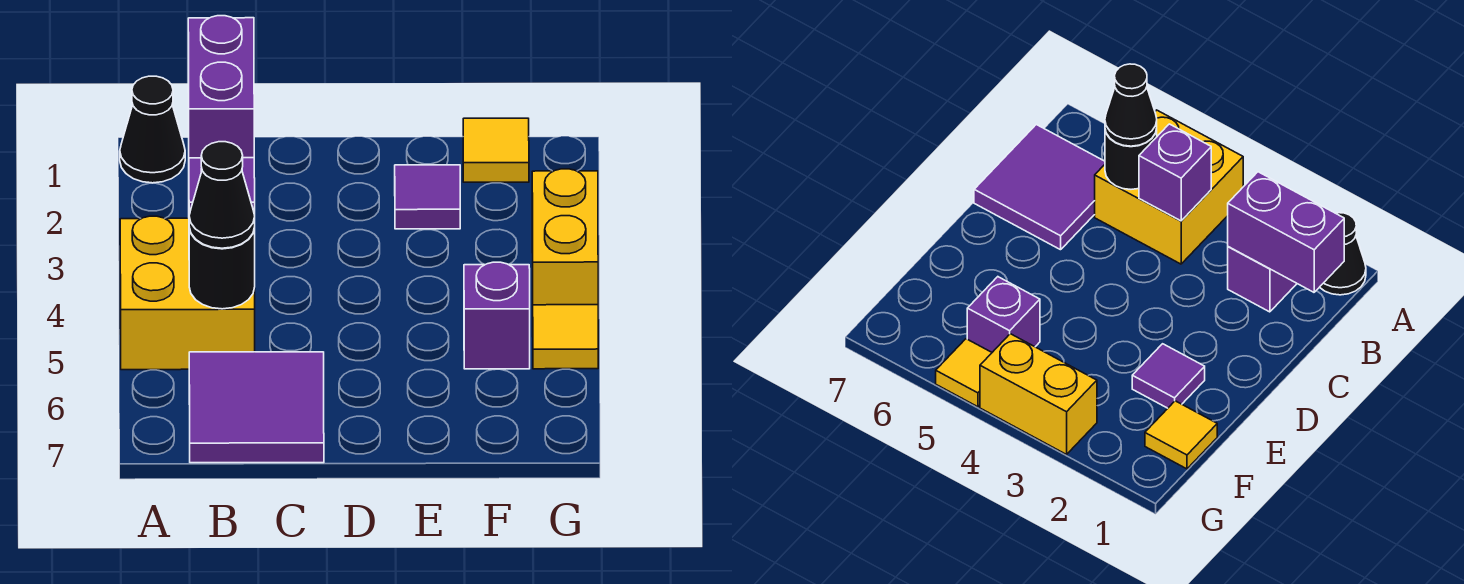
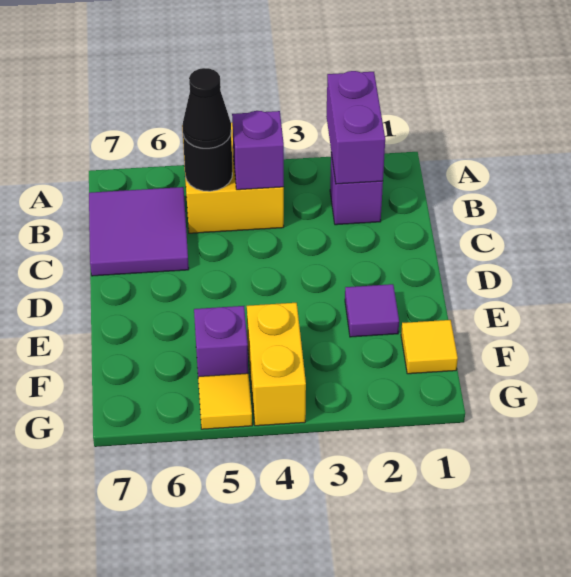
black cone A1 level 1 -> none
purple brick B1:B2 level 2 -> purple brick A2:B2 level 2
yellow brick G3:G4 level 1 -> yellow brick F4:G4 level 1

